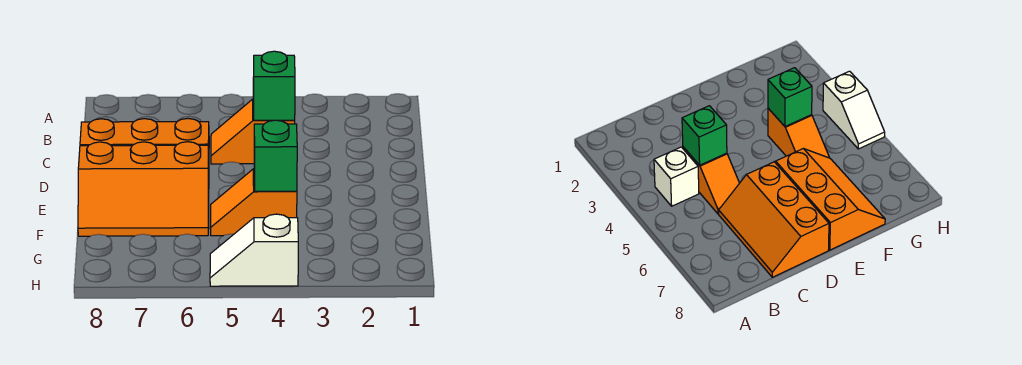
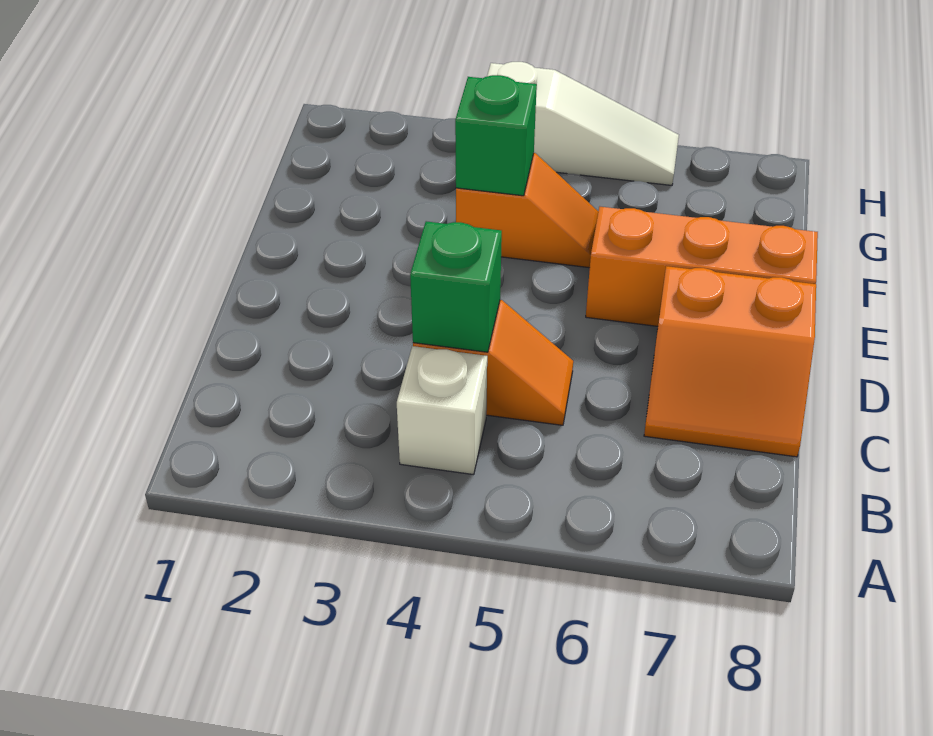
orange slope C6:D8 level 1 top D -> orange slope C7:D8 level 1 top D
white slope H4:H5 level 1 top 4 -> white slope H4:H6 level 1 top 4

